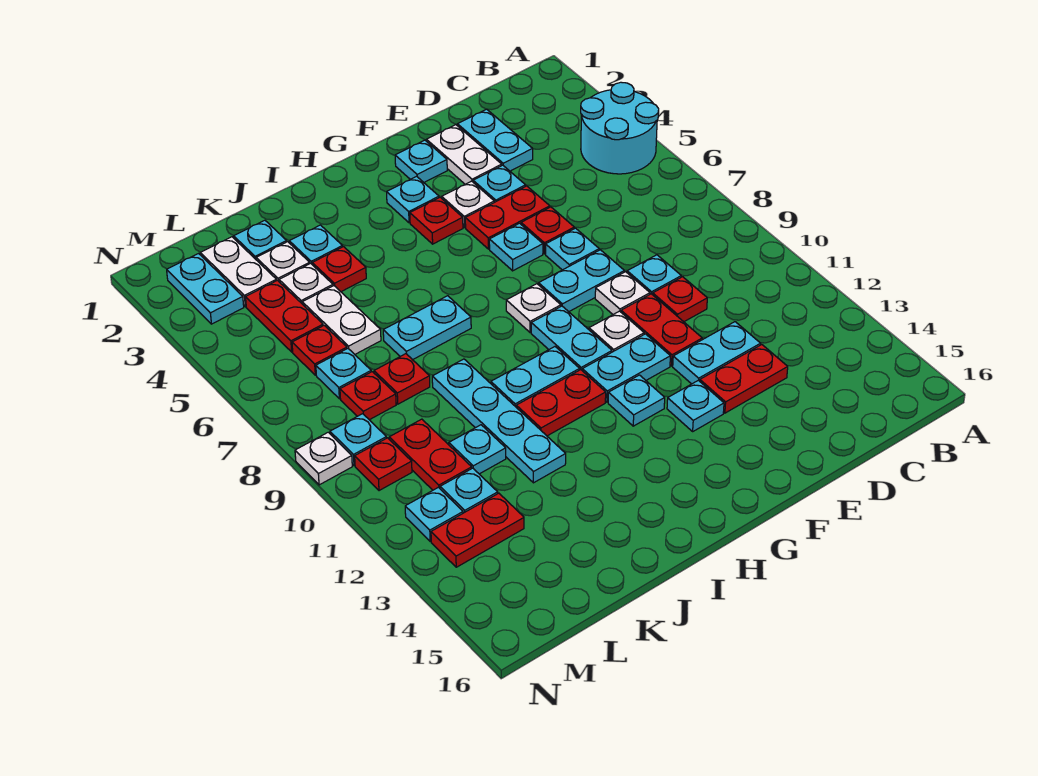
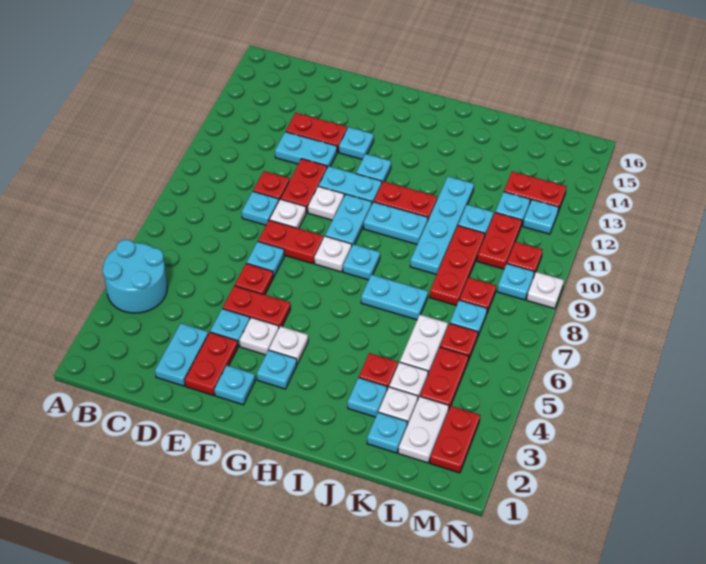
white plate E2:E3 level 1 -> red plate E2:E3 level 1
cyan plate E8:F8 level 1 -> red plate E8:F8 level 1
cyan plate F6 level 1 -> cyan plate H8 level 1
red plate G4 level 1 -> white plate G4 level 1
red plate K8 level 1 -> red plate K8:K10 level 1
cyan plate M2:M3 level 1 -> red plate M2:M3 level 1

